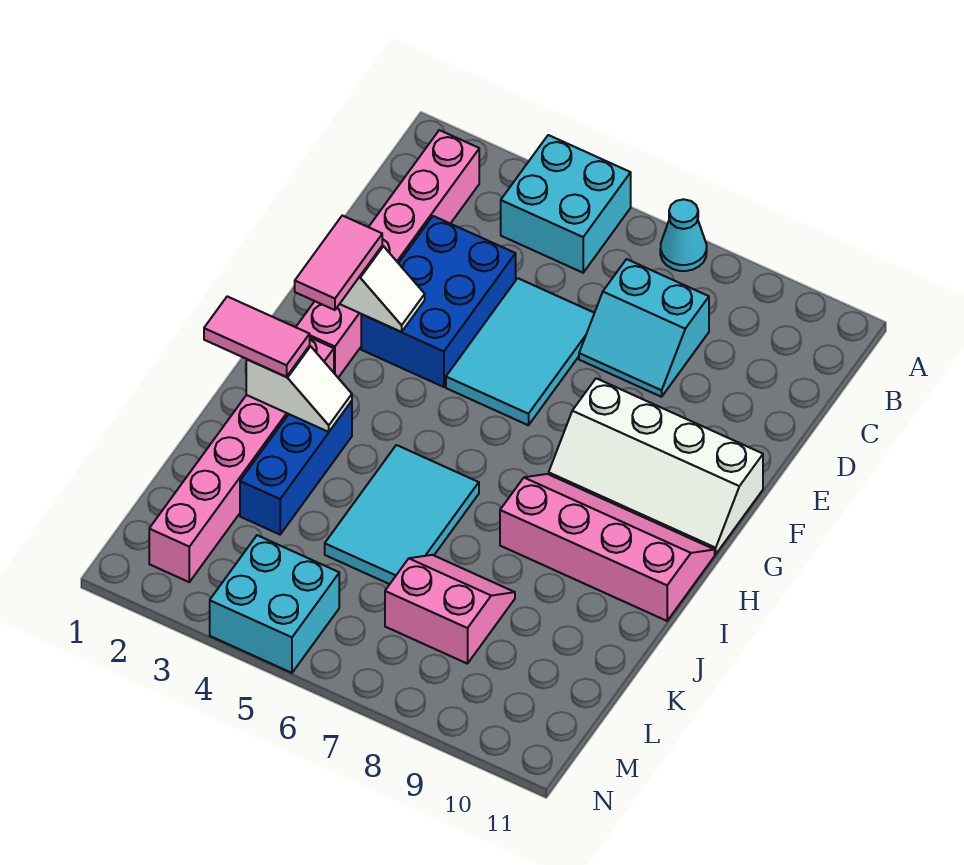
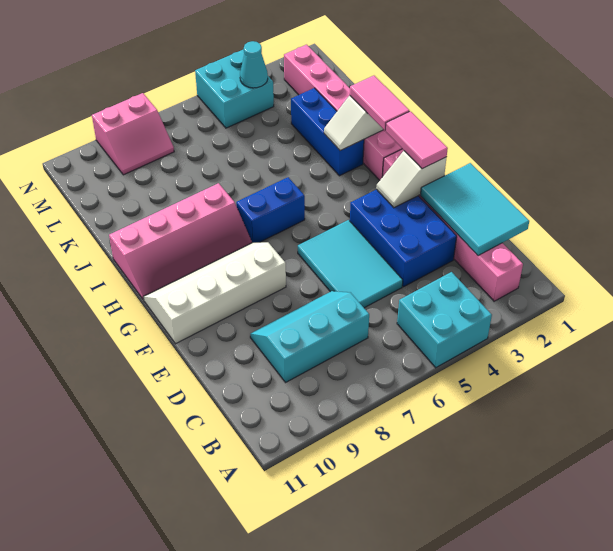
cyan cone A7 level 1 -> cyan cone M4 level 2
cyan slope C7:D8 level 1 top C -> cyan slope C7:D9 level 1 top C
none -> blue brick H6:H7 level 1
pink tile I1:I2 level 3 -> pink tile H2:I2 level 3
cyan tile I5:K6 level 1 -> cyan tile C1:E2 level 2
pink slope K7:L8 level 1 top L -> pink slope M8:N9 level 1 top N

